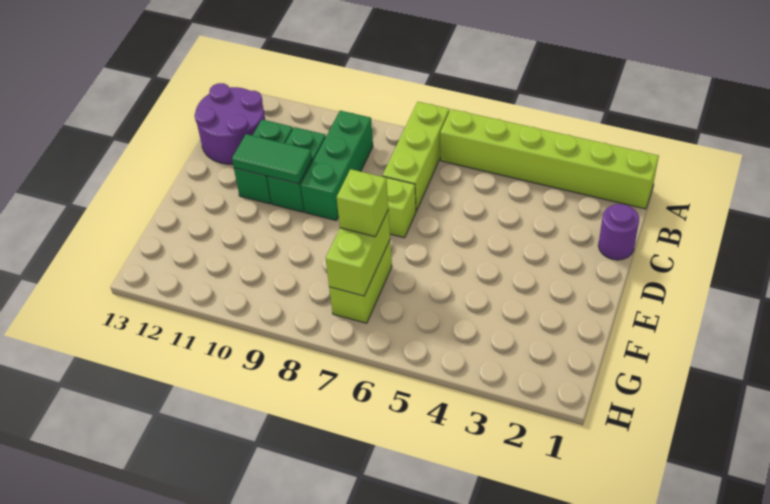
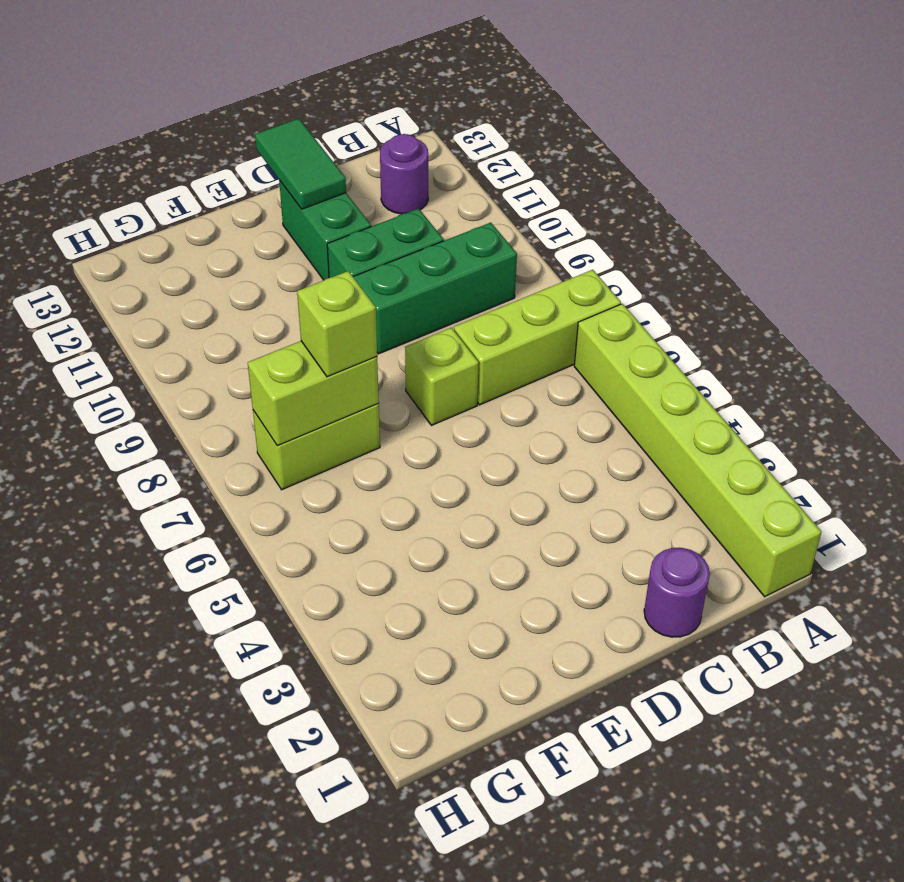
purple round brick B12:C13 level 1 -> purple round brick B12 level 1
green brick C11:D11 level 1 -> green brick D11:D12 level 1
green tile D10:D11 level 2 -> green tile D12:D13 level 2

